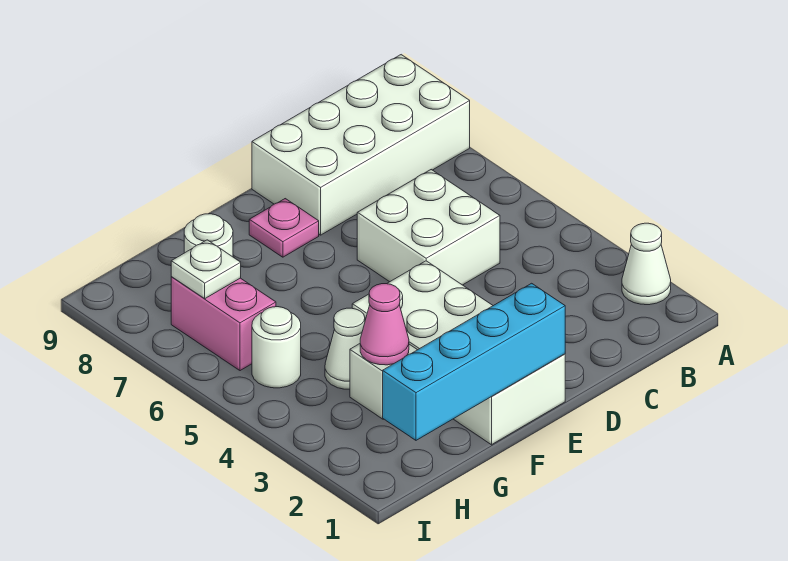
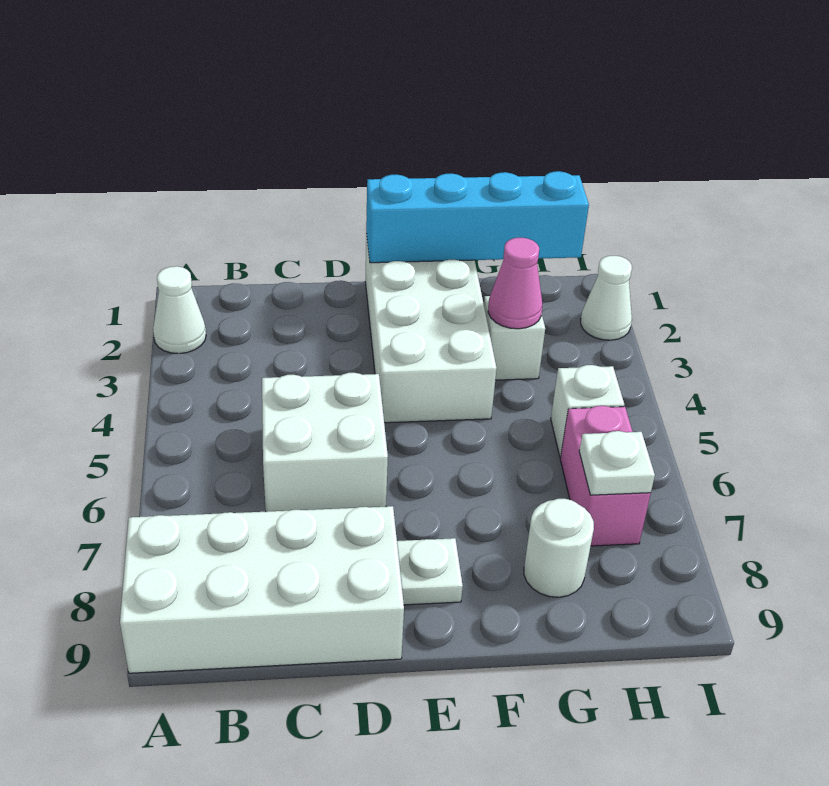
pink plate E8 level 1 -> white plate E8 level 1
white cone G4 level 1 -> white cone I2 level 1
white round brick H5 level 1 -> white brick H5 level 1

